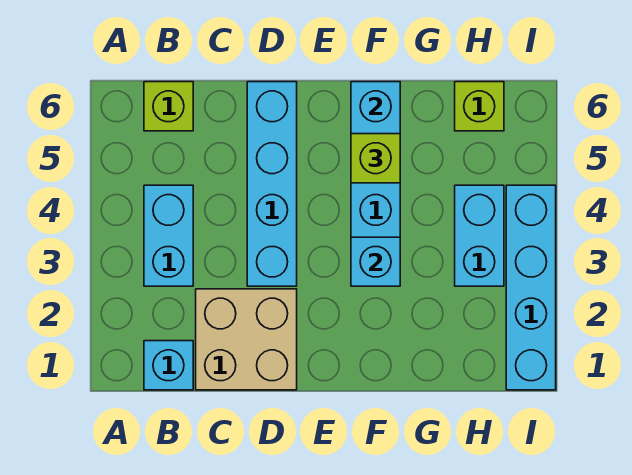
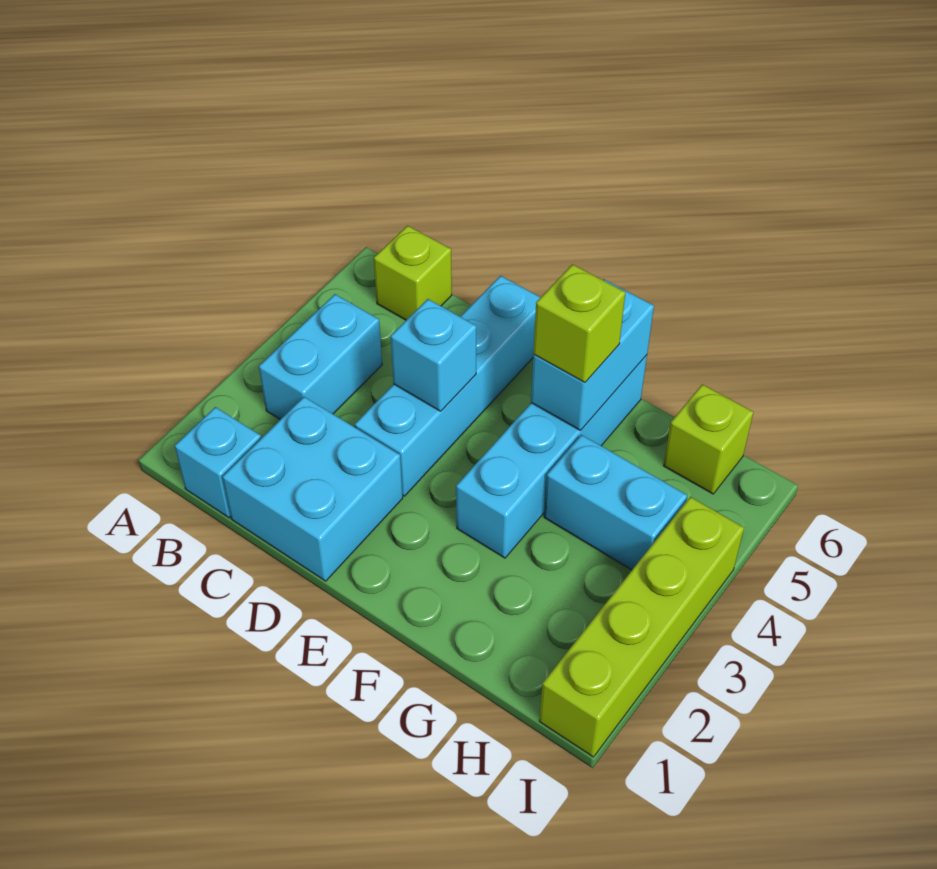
tan brick C1:D2 level 1 -> cyan brick C1:D2 level 1
cyan brick F3 level 2 -> cyan brick D4 level 2
cyan brick H3:H4 level 1 -> cyan brick G4:H4 level 1
cyan brick I1:I4 level 1 -> lime brick I1:I4 level 1

